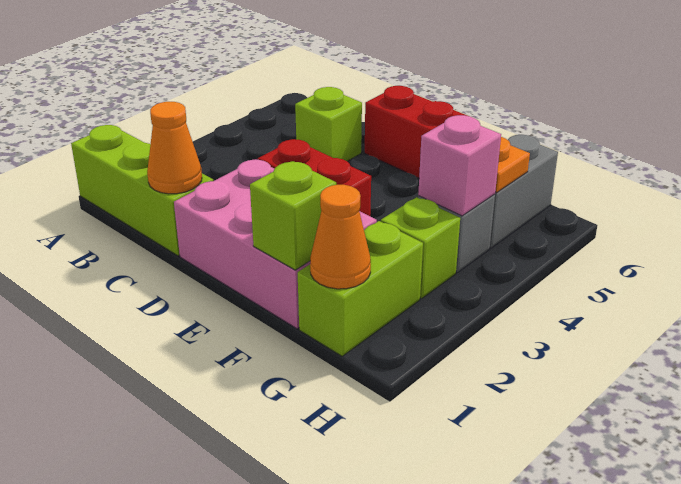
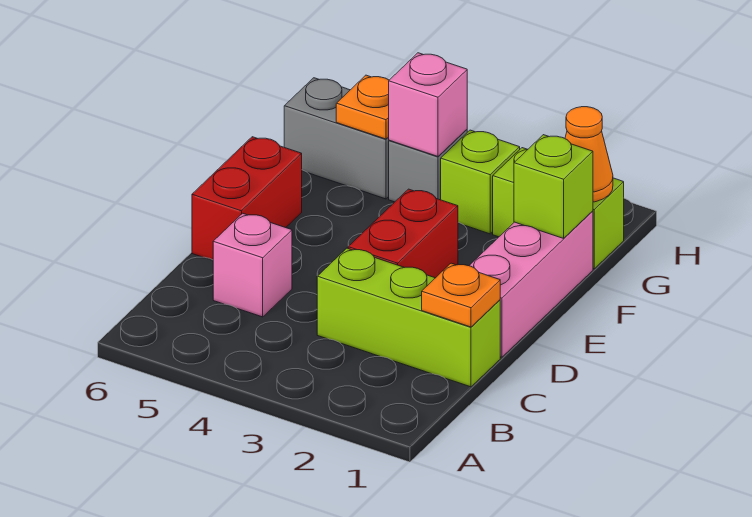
lime brick A1:C1 level 1 -> lime brick C1:C3 level 1
orange cone C1 level 2 -> orange plate C1 level 2
lime brick C5 level 1 -> pink brick C5 level 1
pink brick D1:F2 level 1 -> pink brick D1:F1 level 1

